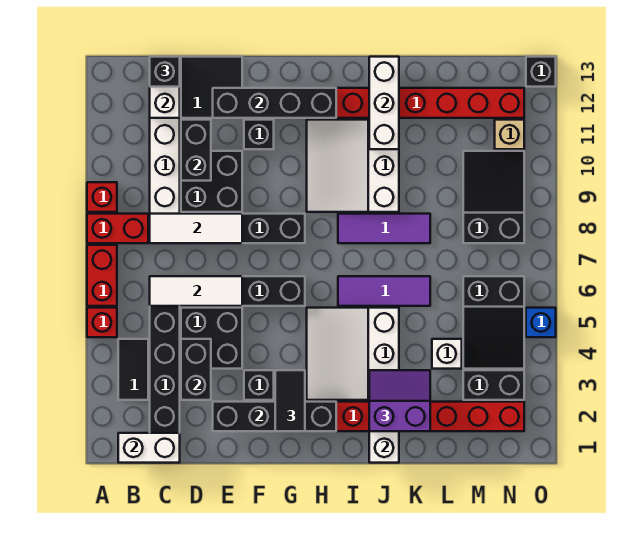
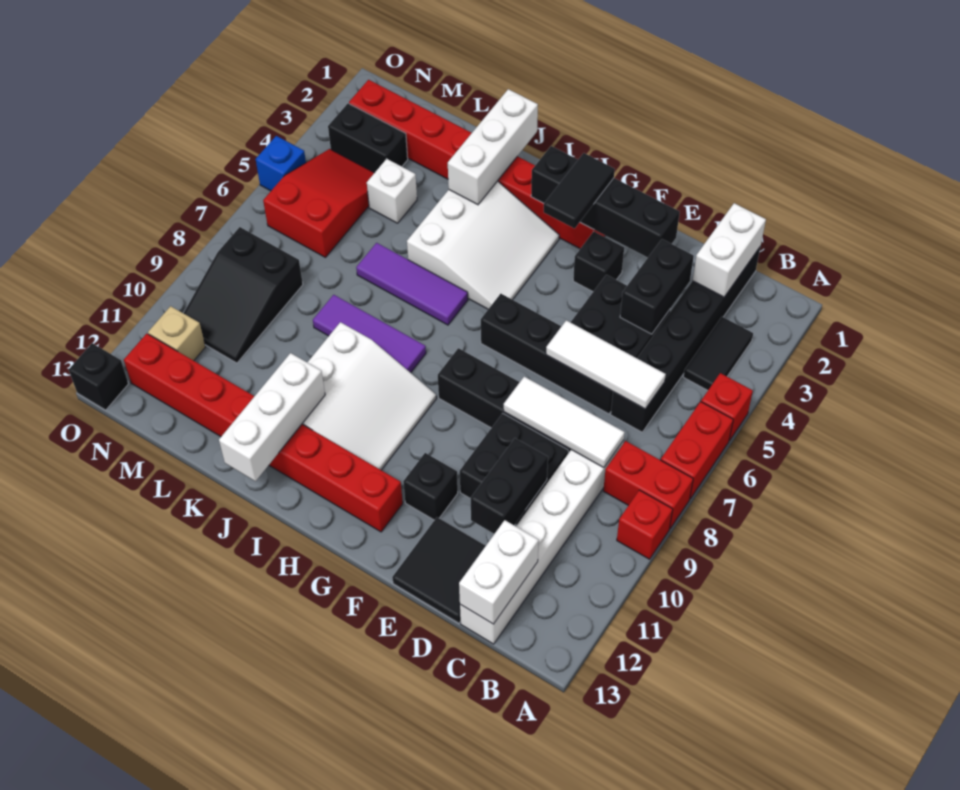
white brick B1:C1 level 2 -> white brick C1:C2 level 2
black brick C13 level 3 -> none
black brick E12:H12 level 2 -> none
purple slope J2:K3 level 3 top 2 -> none
black slope M4:N6 level 1 top 6 -> red slope M4:N6 level 1 top 6

